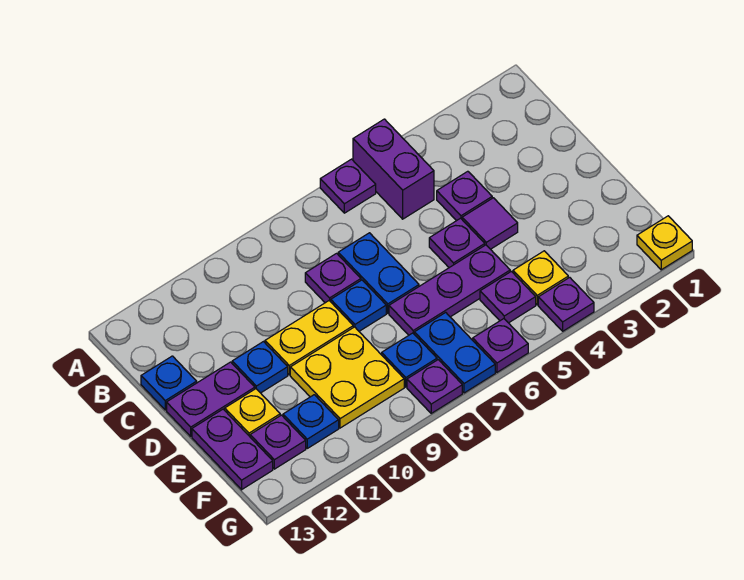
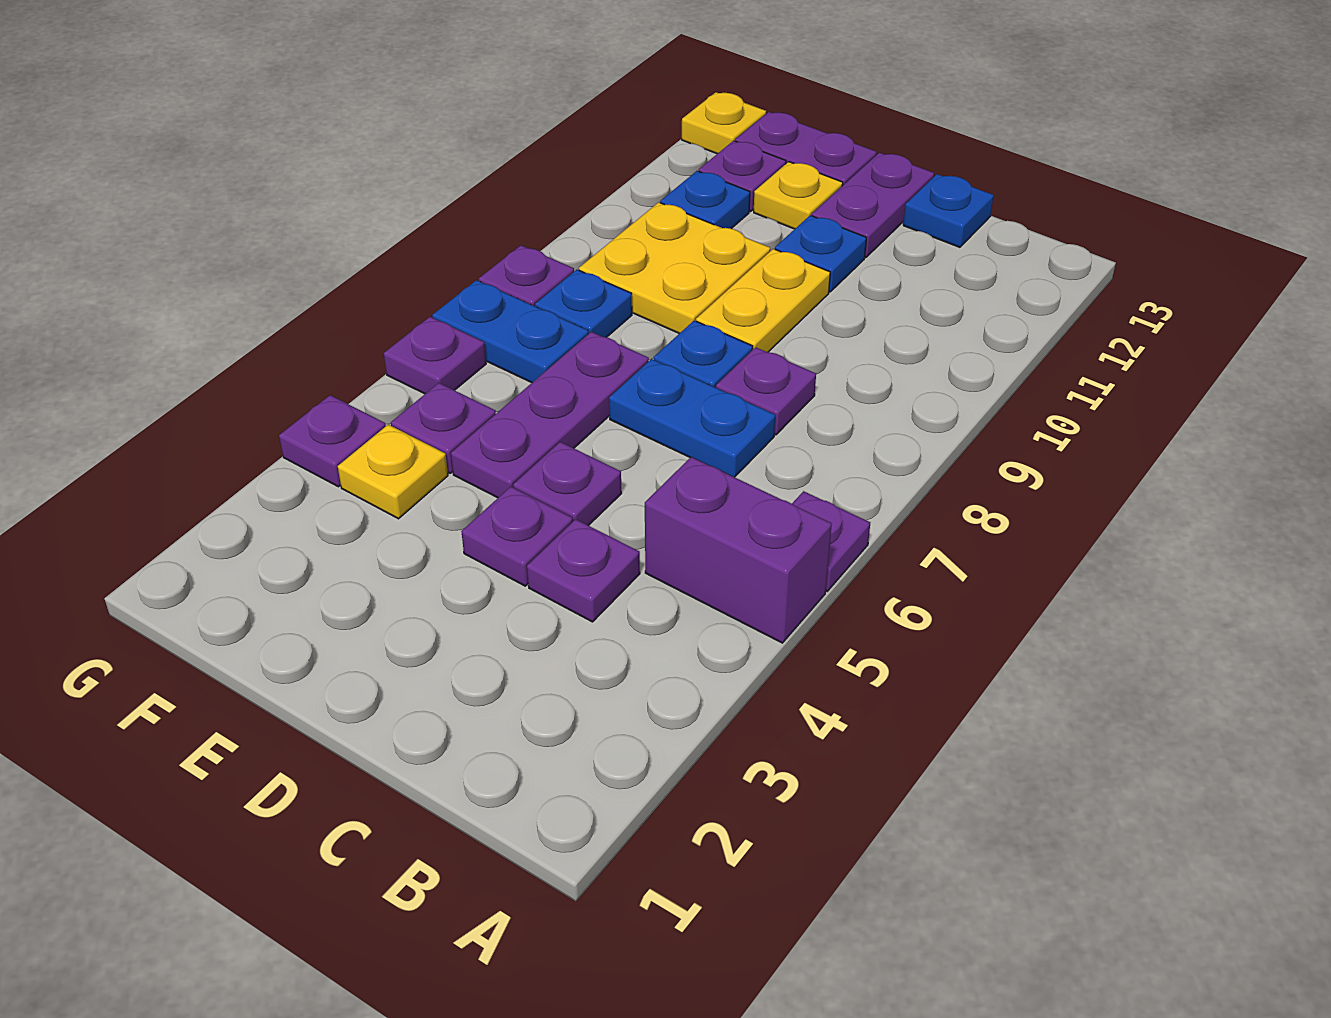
purple tile D4 level 1 -> purple plate D4 level 1
yellow plate G1 level 1 -> yellow plate G13 level 1

